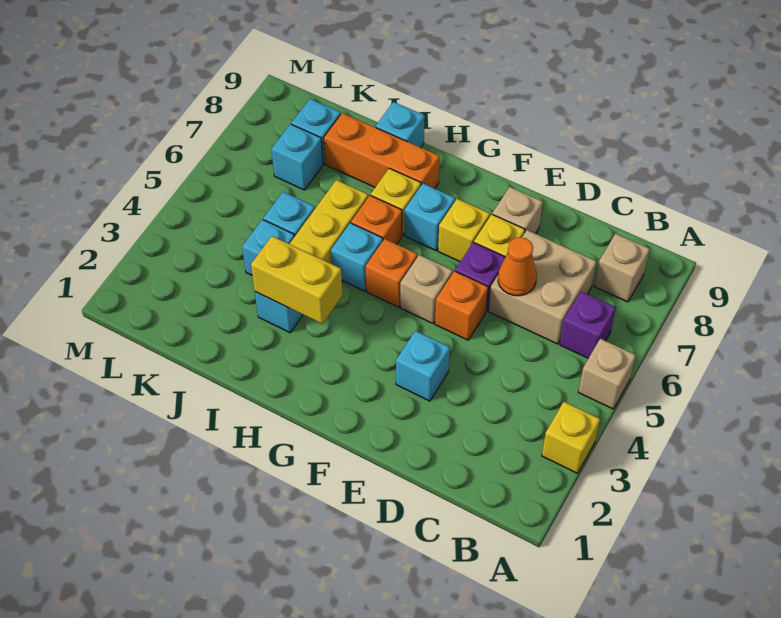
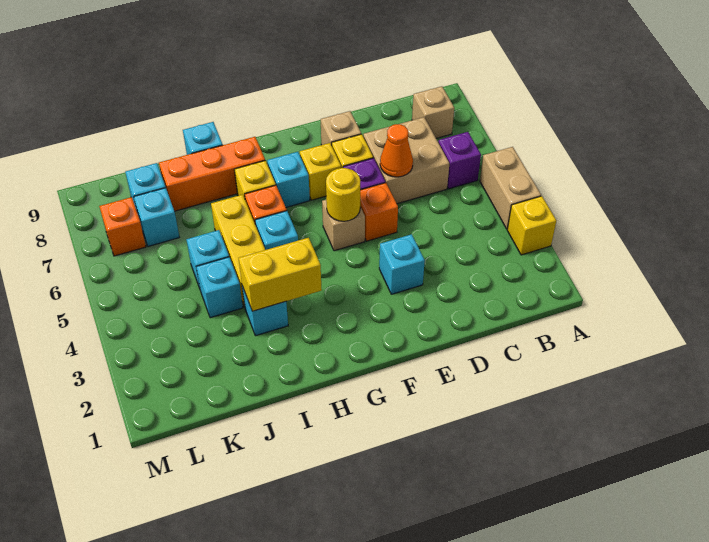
tan brick A5 level 1 -> tan brick A4:A5 level 1
none -> yellow round brick F5 level 2
orange brick G5 level 1 -> orange brick L7 level 1

